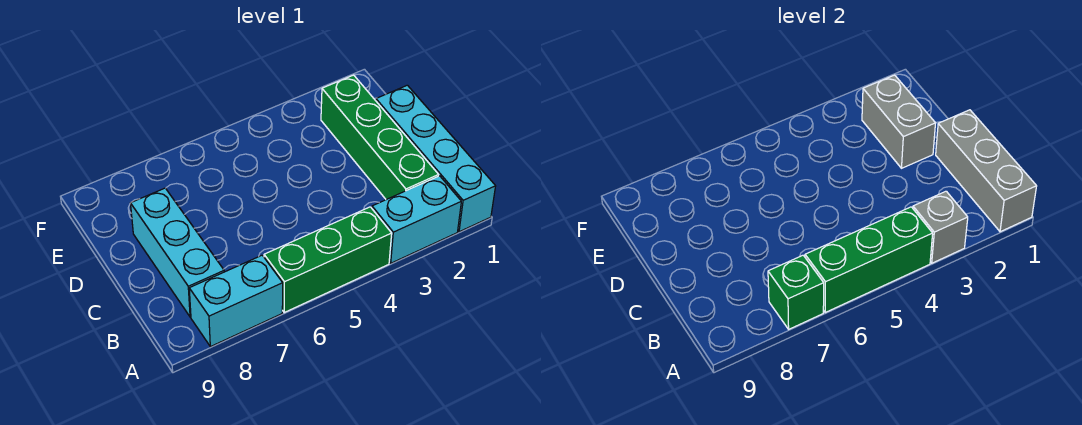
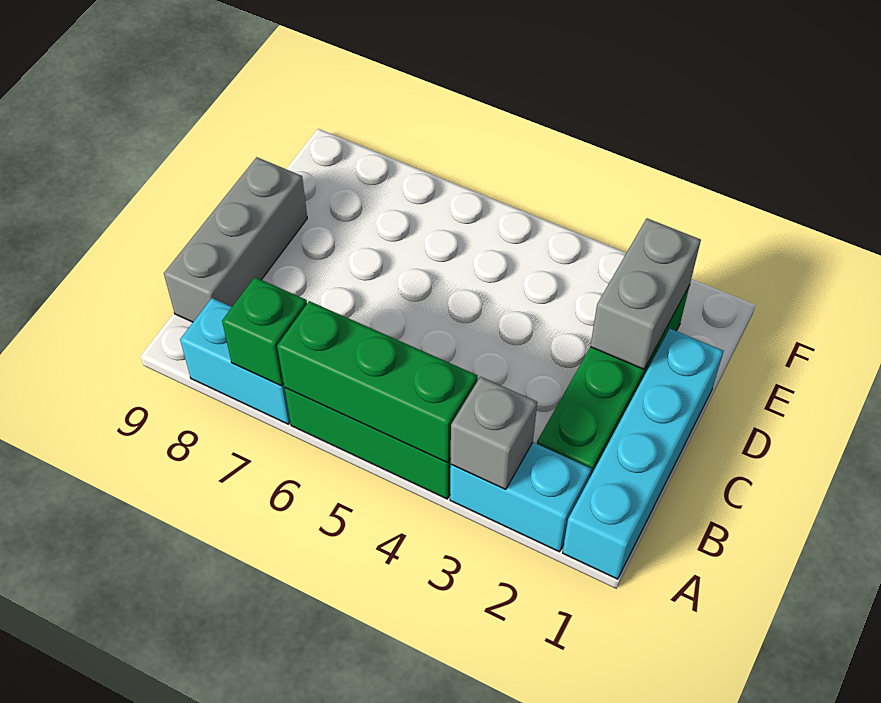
grey brick A1:C1 level 2 -> grey brick B9:D9 level 1
cyan brick B8:D8 level 1 -> none

